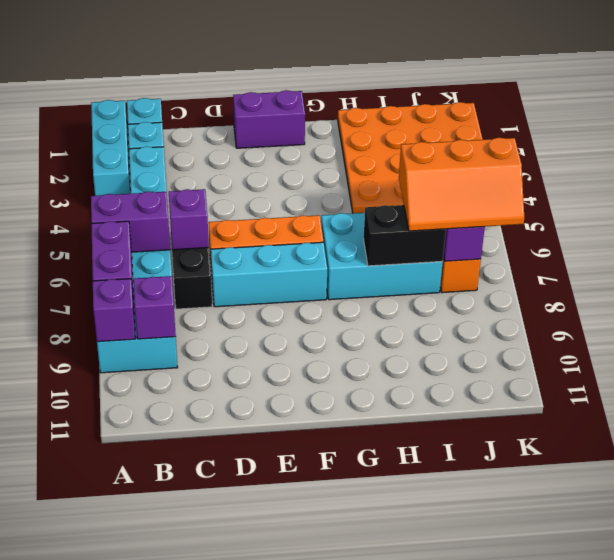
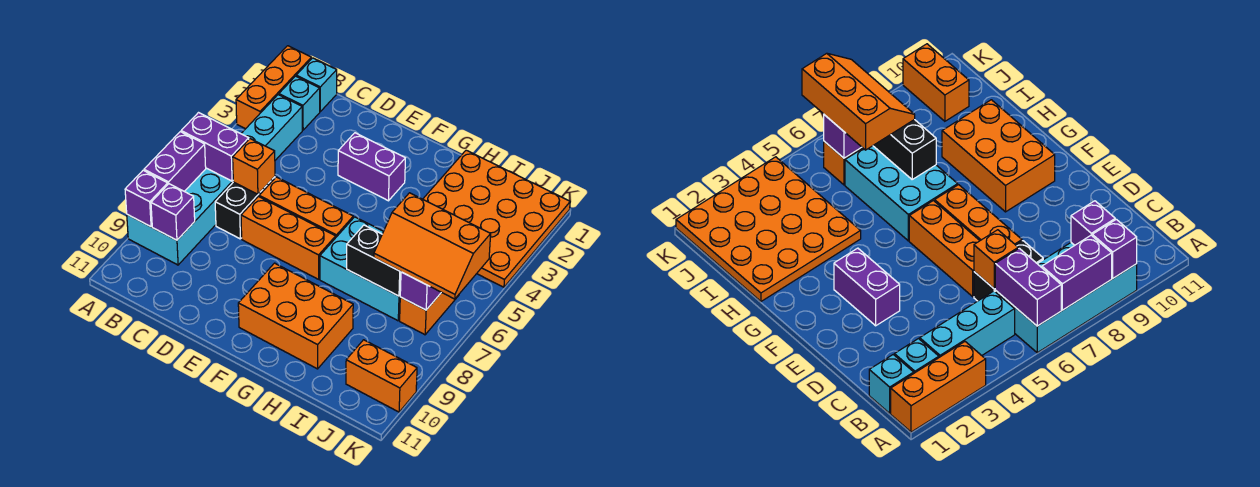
cyan brick A1:A3 level 1 -> orange brick A1:A3 level 1
purple brick C6 level 2 -> orange brick C6 level 2
cyan brick D7:F7 level 1 -> orange brick D7:F7 level 1
purple brick E1:F1 level 1 -> purple brick E3:F3 level 1
none -> orange brick F9:H10 level 1
none -> orange brick J10:K10 level 1

